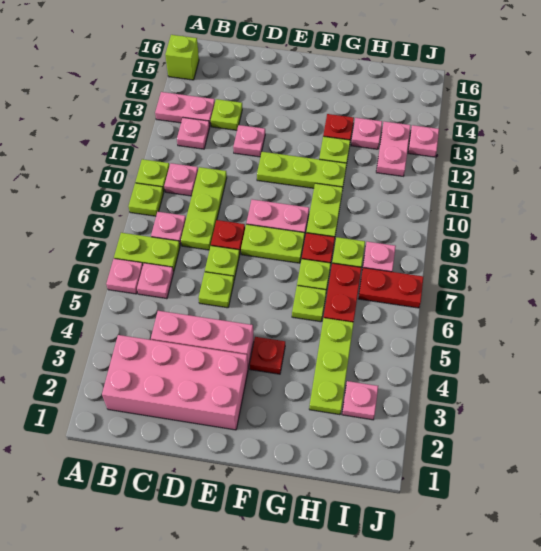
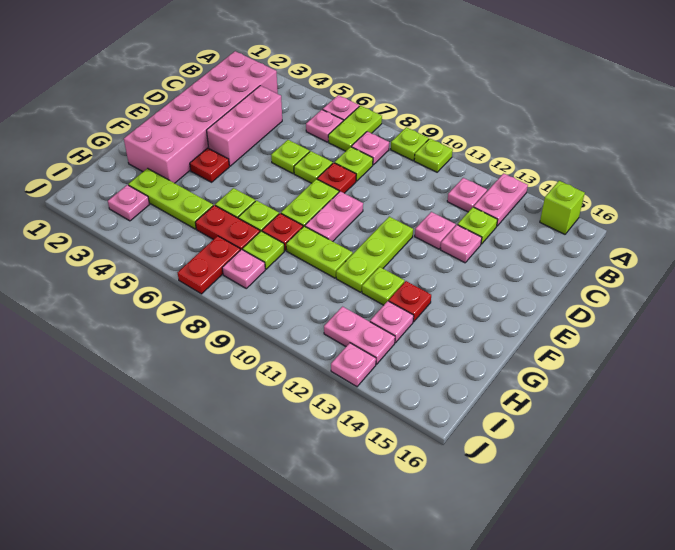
pink brick B2:E3 level 1 -> pink brick B2:G3 level 1
pink plate B10 level 1 -> pink plate D13 level 1
lime plate C8:C10 level 1 -> lime plate C8 level 1

